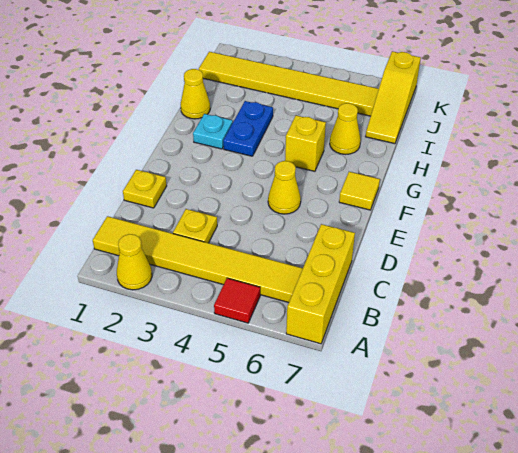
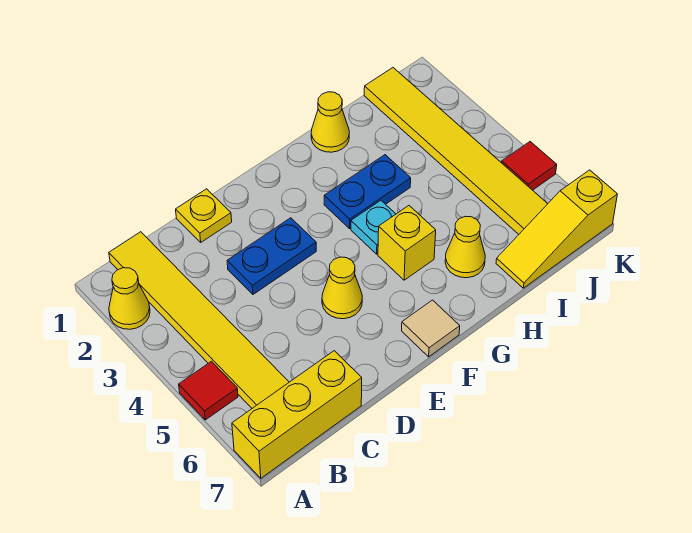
yellow plate C3 level 1 -> none
none -> blue plate D3:E3 level 1
yellow tile F7 level 1 -> tan tile F7 level 1
cyan plate G2 level 1 -> cyan plate G4 level 1
none -> red tile K5 level 1

